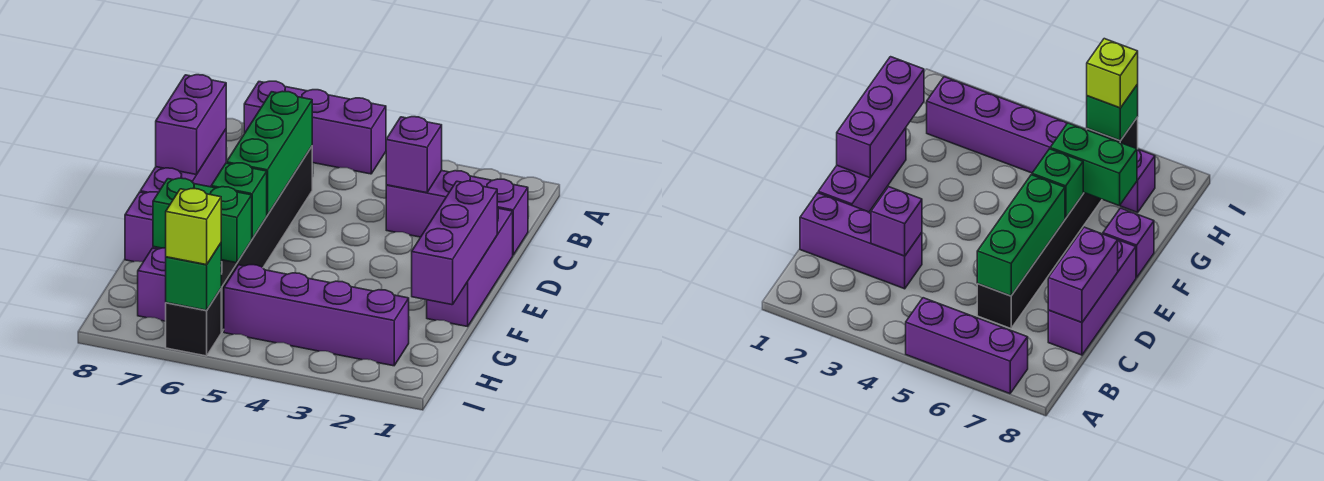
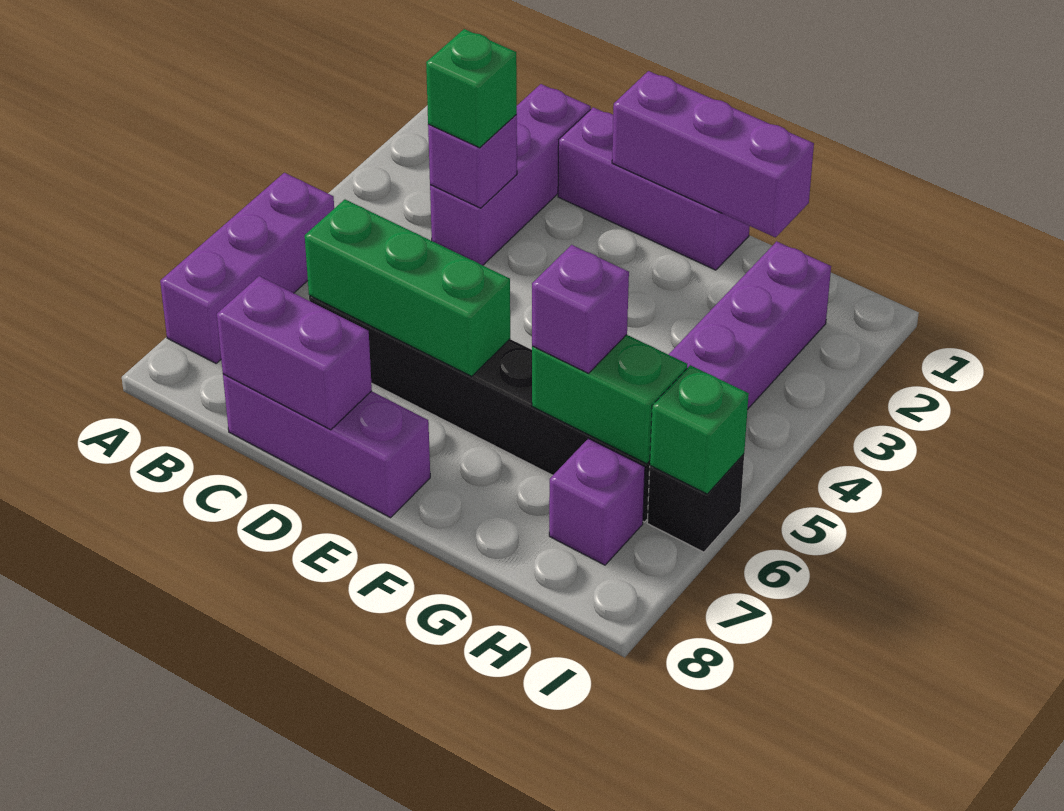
green brick F6 level 2 -> green brick C3 level 3
purple brick F8 level 1 -> purple brick G6 level 3
green brick G6:G7 level 2 -> green brick G6:H6 level 2
lime brick I6 level 3 -> none

